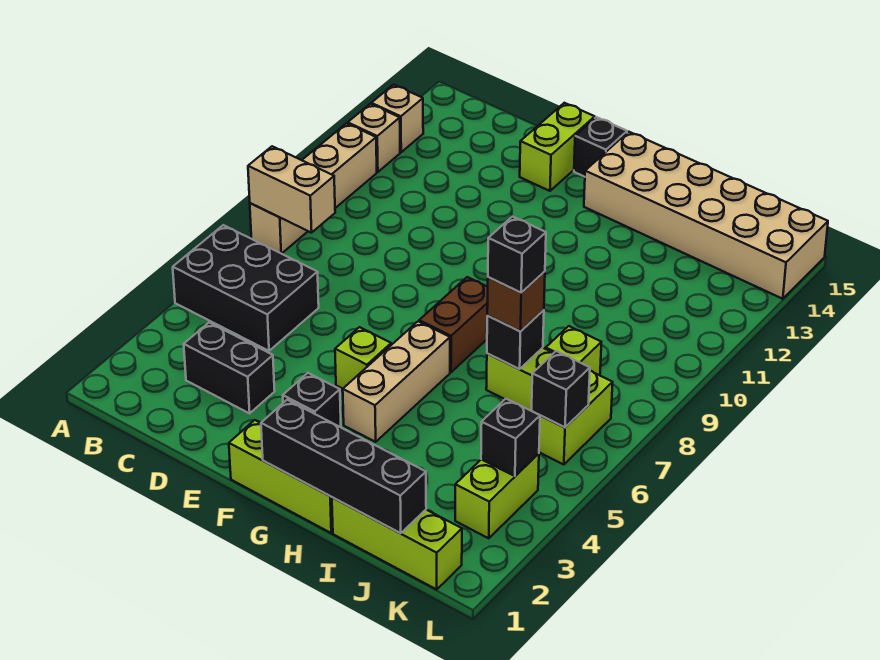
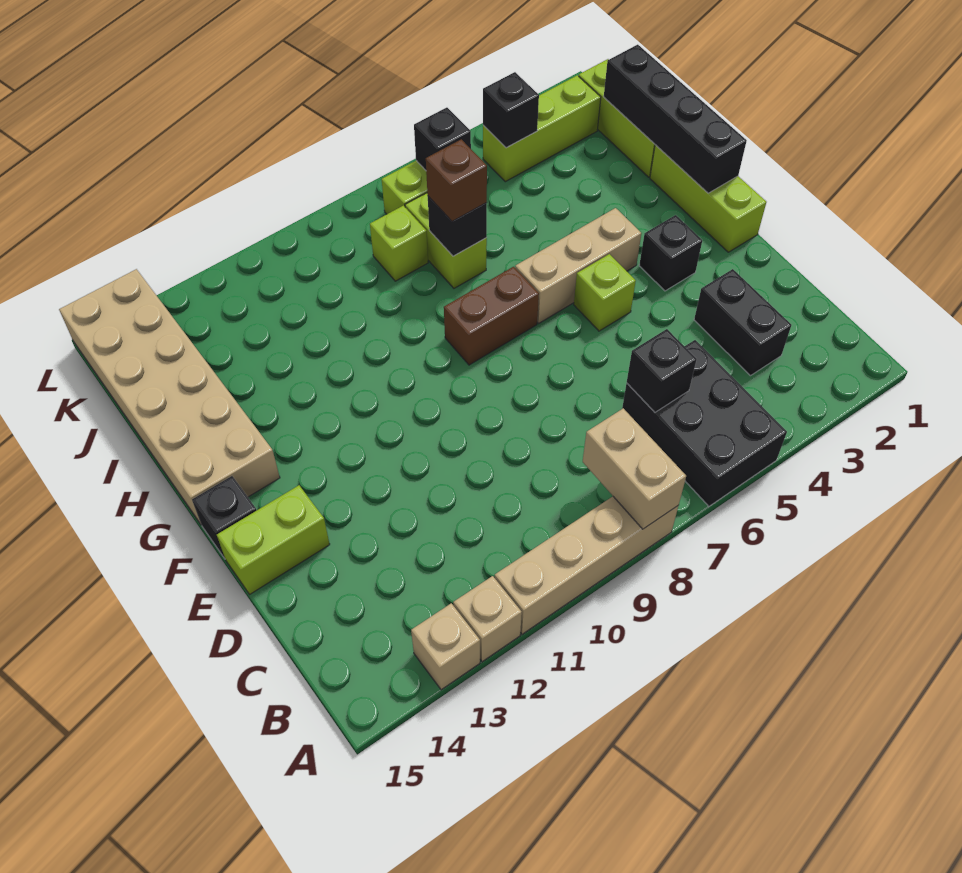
black brick I7 level 4 -> black brick C6 level 2
lime brick K3:K4 level 1 -> lime brick K2:K4 level 1

